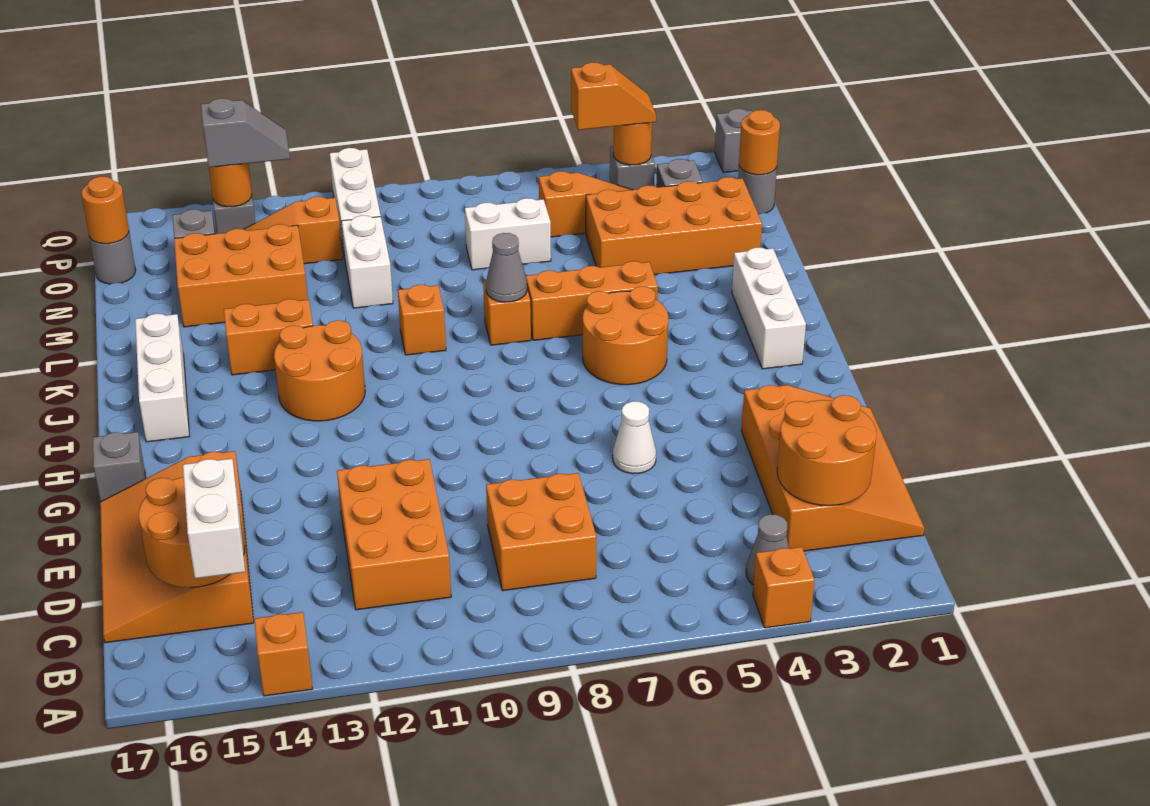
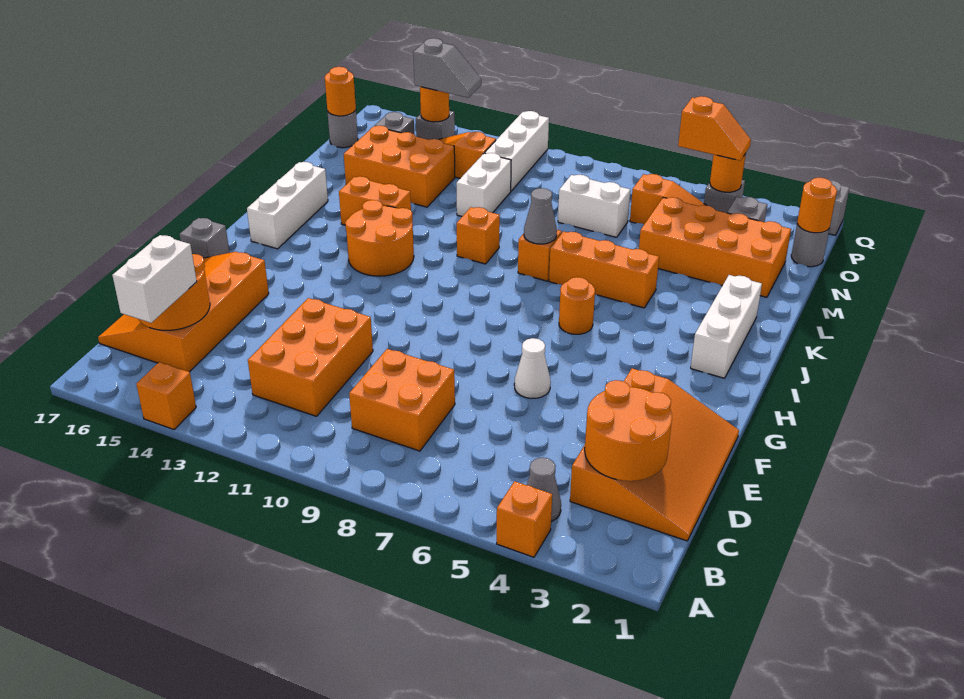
orange round brick I5:J6 level 1 -> orange round brick I6 level 1

